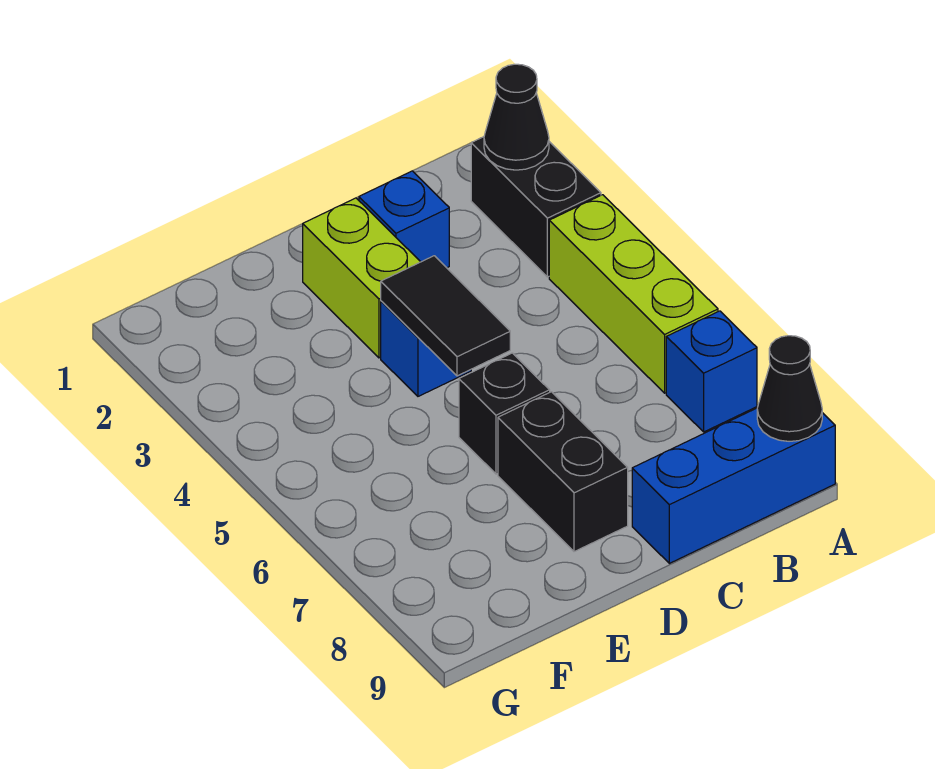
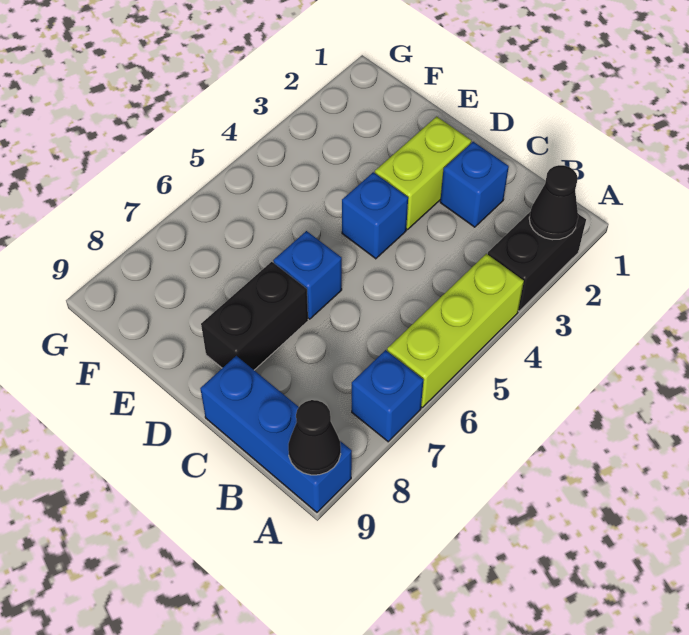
black tile D4:D5 level 2 -> none
black brick D6 level 1 -> blue brick D6 level 1

